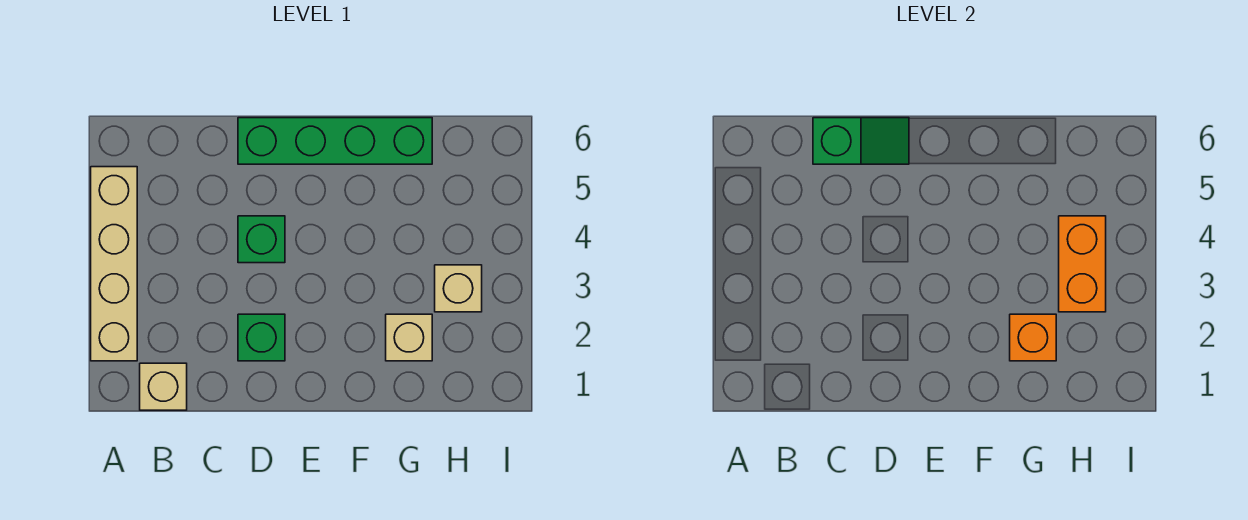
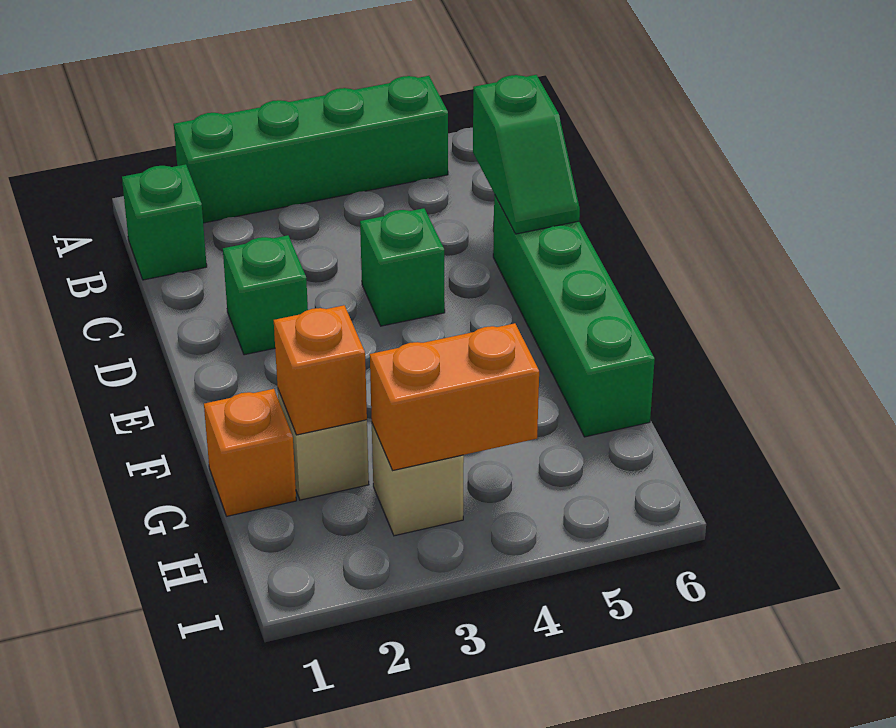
tan brick A2:A5 level 1 -> green brick A2:A5 level 1
tan brick B1 level 1 -> green brick B1 level 1
none -> orange brick G1 level 1

